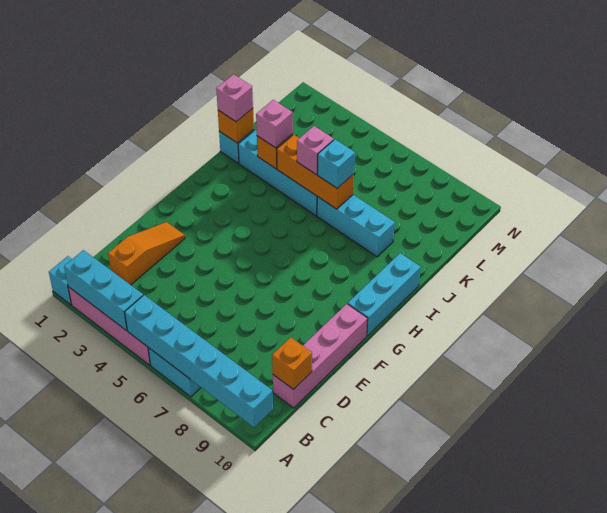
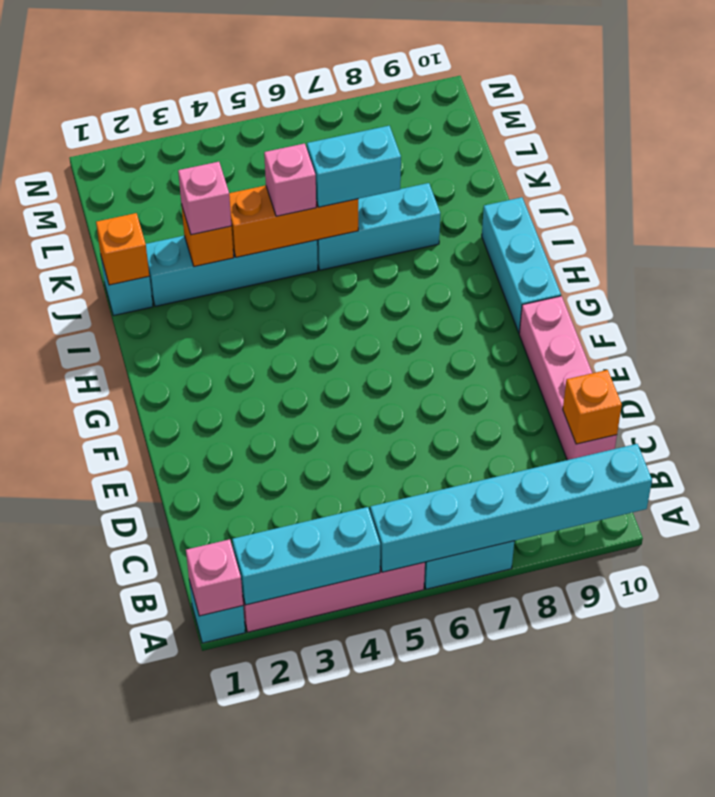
orange slope C2:E2 level 1 top C -> none
pink brick J1 level 3 -> pink brick A1 level 2
cyan brick J6 level 3 -> cyan brick J6:J7 level 3

